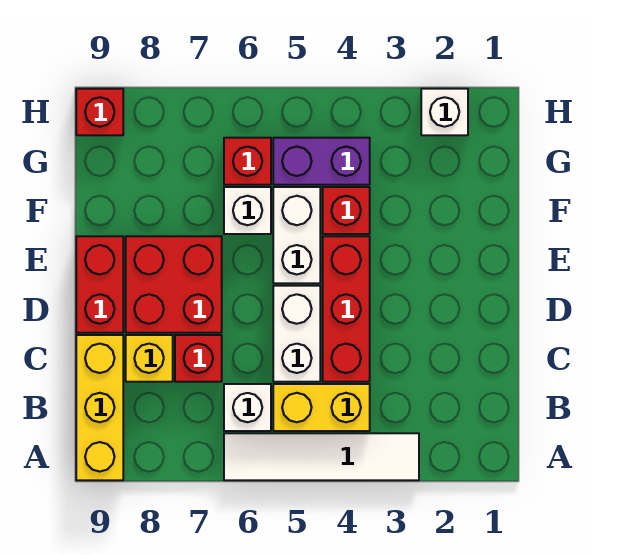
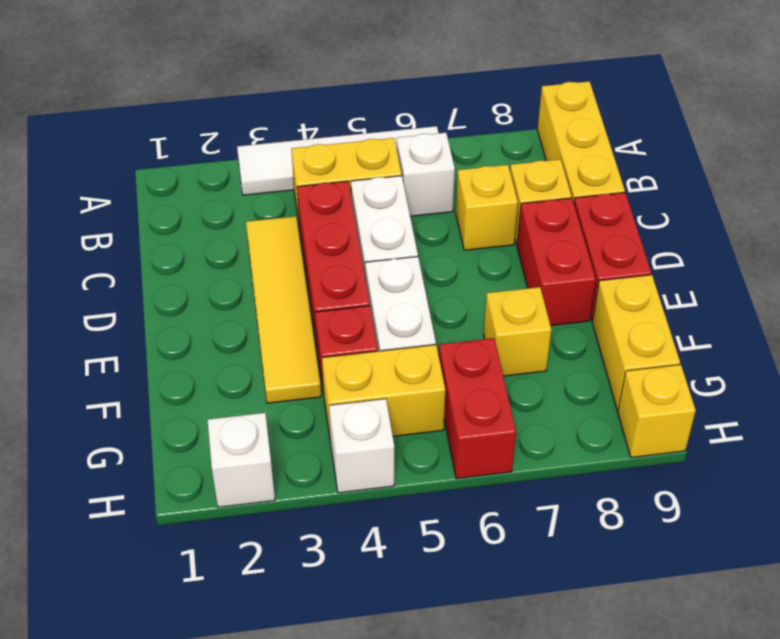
none -> yellow tile C3:F3 level 1
red brick C7 level 1 -> yellow brick C7 level 1
red brick D7:E8 level 1 -> red brick D8:E8 level 1
white brick F6 level 1 -> white brick H4 level 1
none -> yellow brick F7 level 1
none -> yellow brick F9:G9 level 1
purple brick G4:G5 level 1 -> yellow brick G4:G5 level 1
red brick G6 level 1 -> red brick G6:H6 level 1
red brick H9 level 1 -> yellow brick H9 level 1

